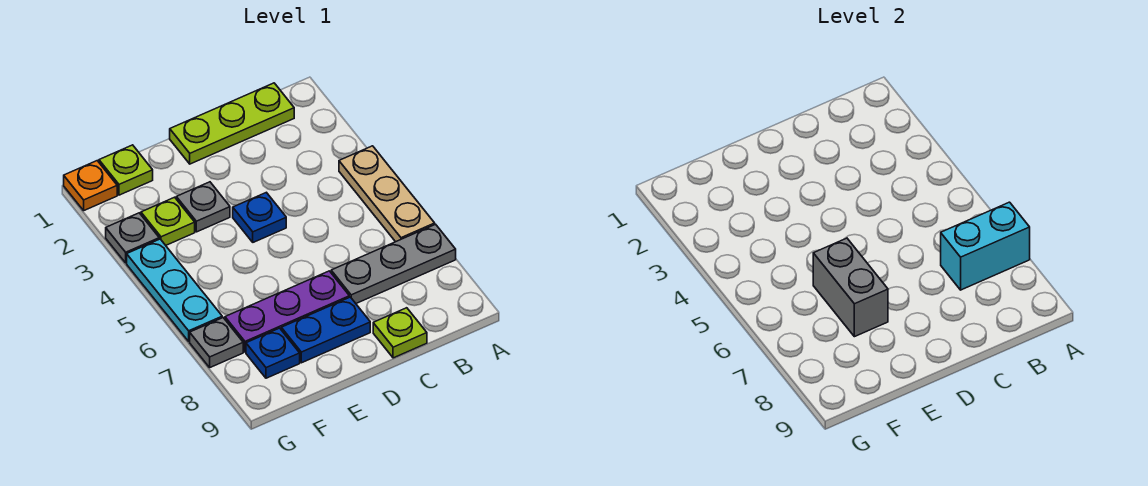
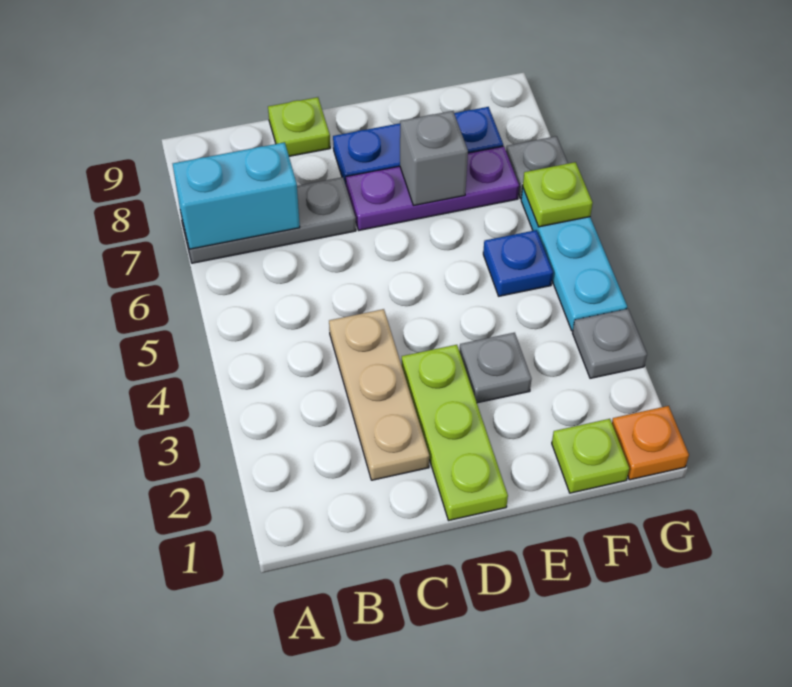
tan plate A4:A6 level 1 -> tan plate C2:C4 level 1
lime plate B1:D1 level 1 -> lime plate D1:D3 level 1
blue plate D4 level 1 -> blue plate F5 level 1
grey brick E6:E7 level 2 -> grey brick E7 level 2
lime plate F3 level 1 -> lime plate G6 level 2

